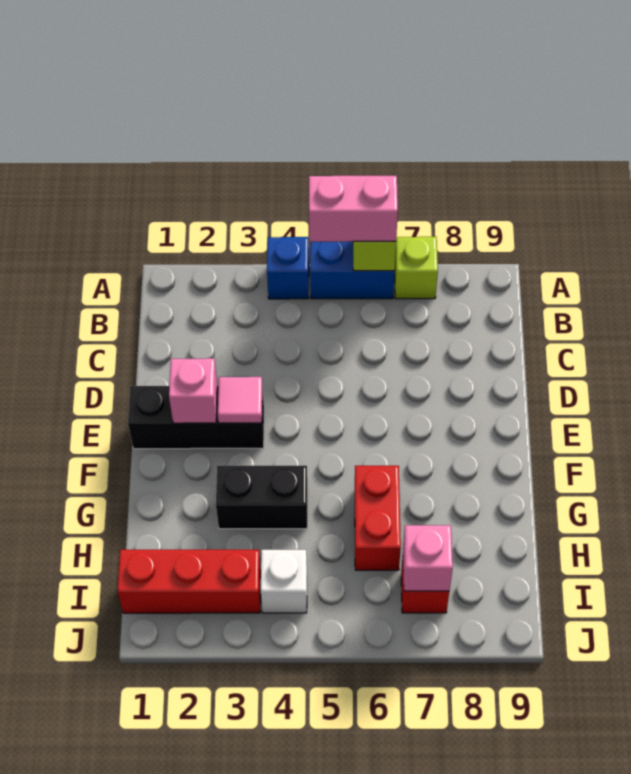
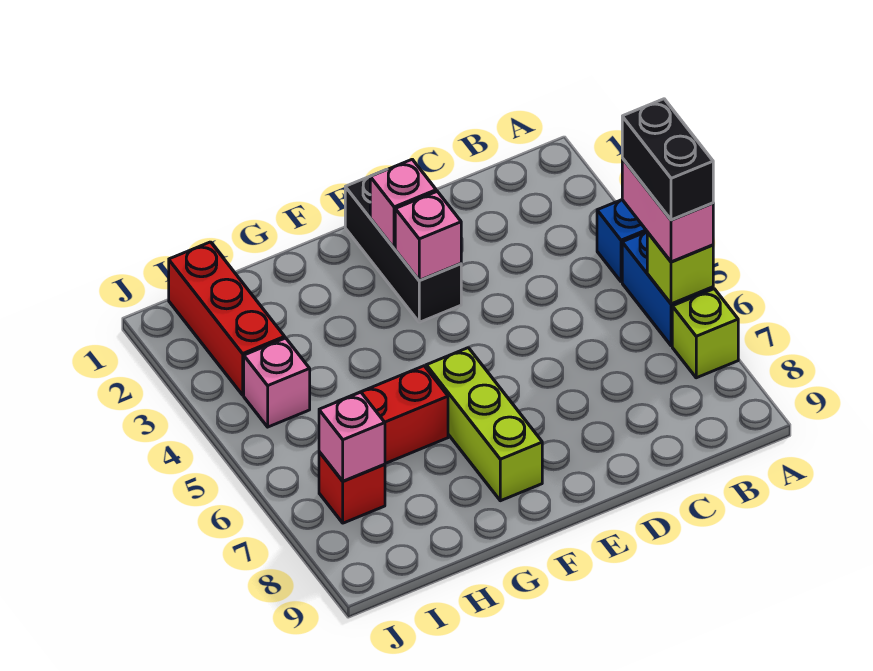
pink tile E3 level 2 -> pink brick E3 level 2
none -> lime brick F6:F8 level 1
black brick G3:G4 level 1 -> black brick A5:A6 level 4
white brick I4 level 1 -> pink brick I4 level 1

